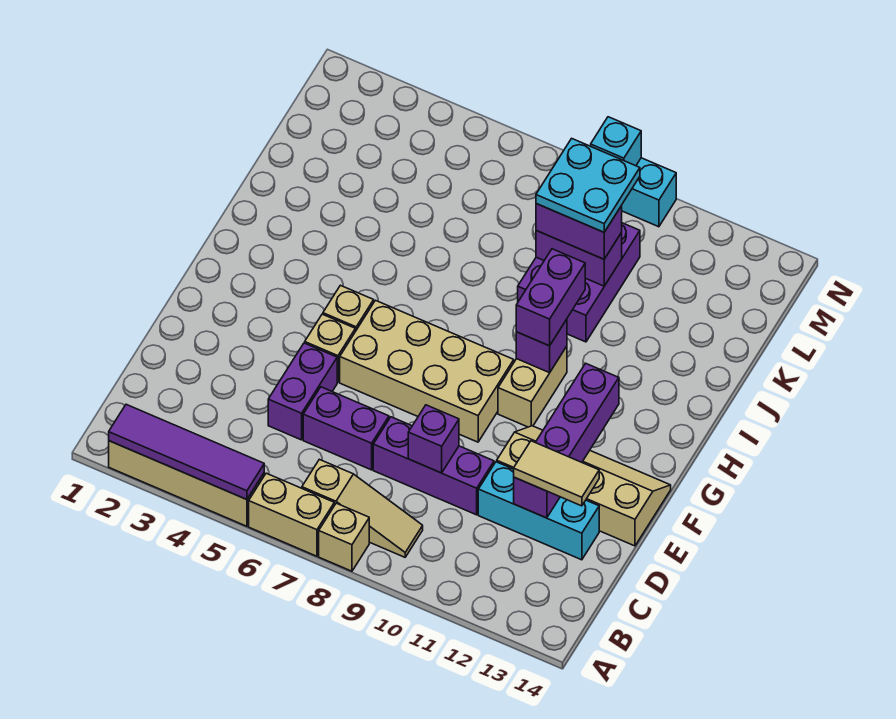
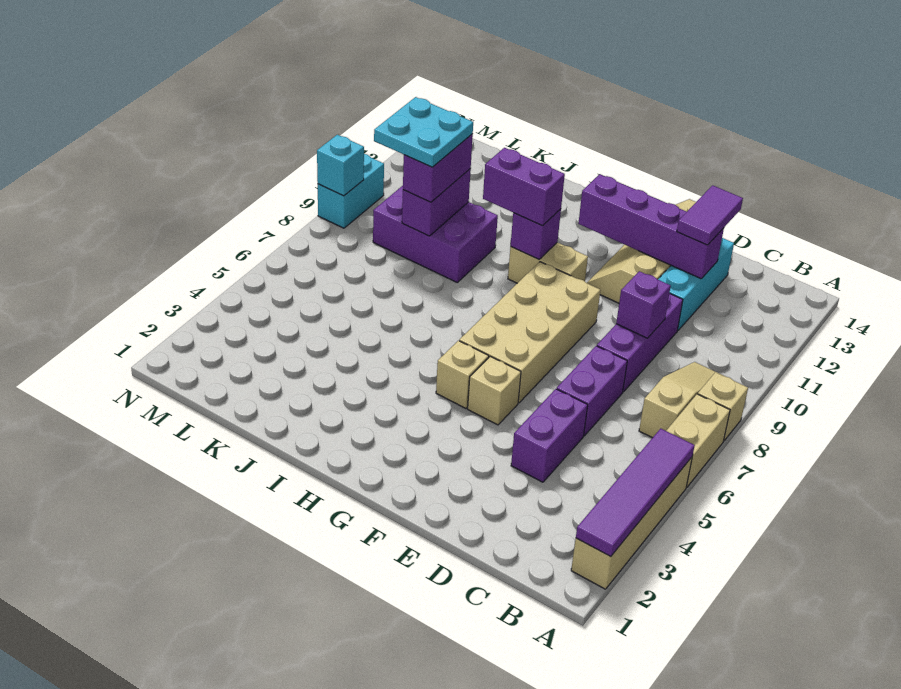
purple brick D5:E5 level 1 -> purple brick D4:D5 level 1
tan tile D12:D13 level 3 -> purple tile D12:D13 level 3

